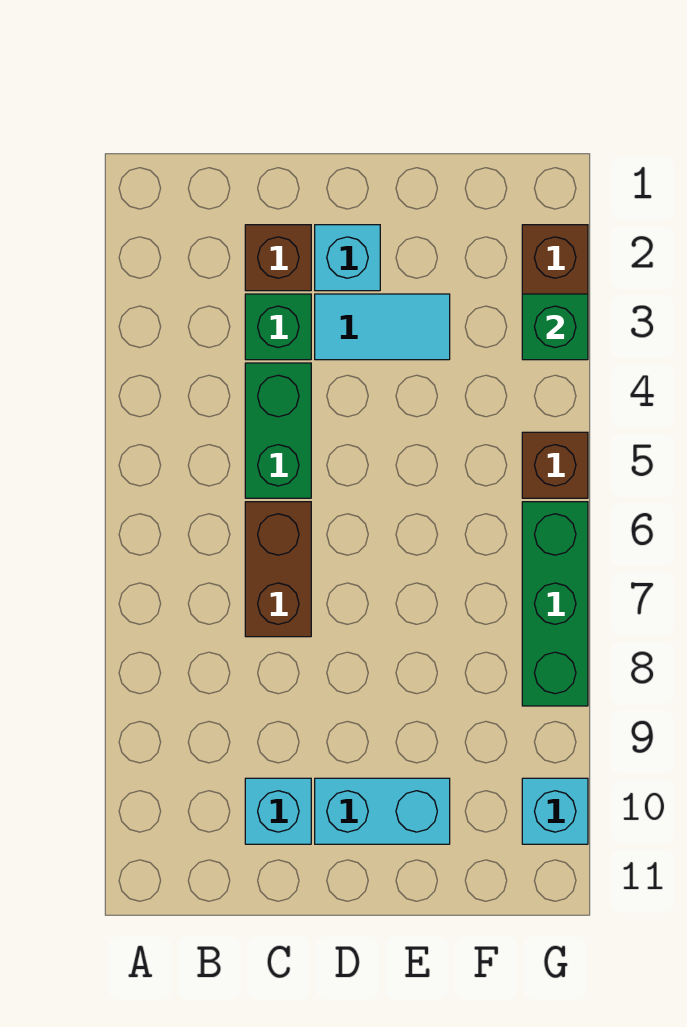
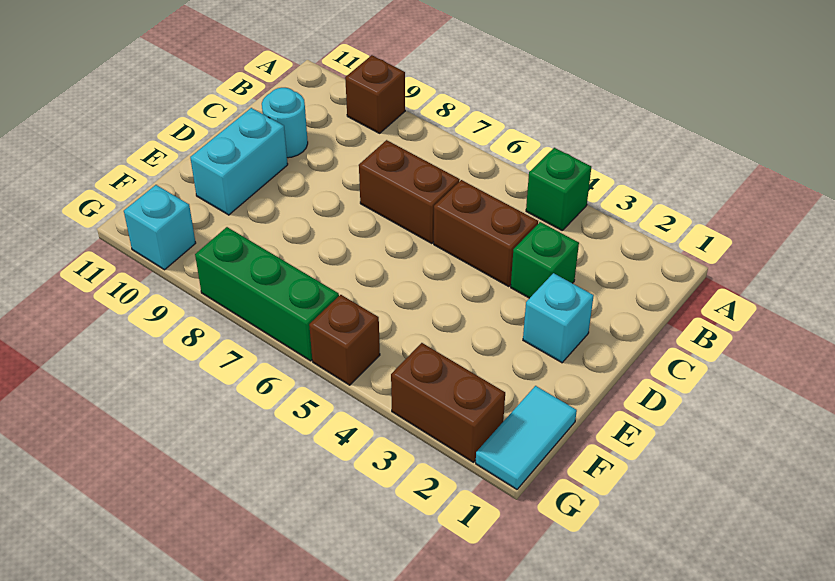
brown brick C2 level 1 -> brown brick A9 level 1
green brick C4:C5 level 1 -> brown brick C4:C5 level 1
cyan brick C10 level 1 -> cyan round brick C10 level 1
cyan tile D3:E3 level 1 -> cyan tile F1:G1 level 1
green brick G3 level 2 -> green brick A4 level 1

